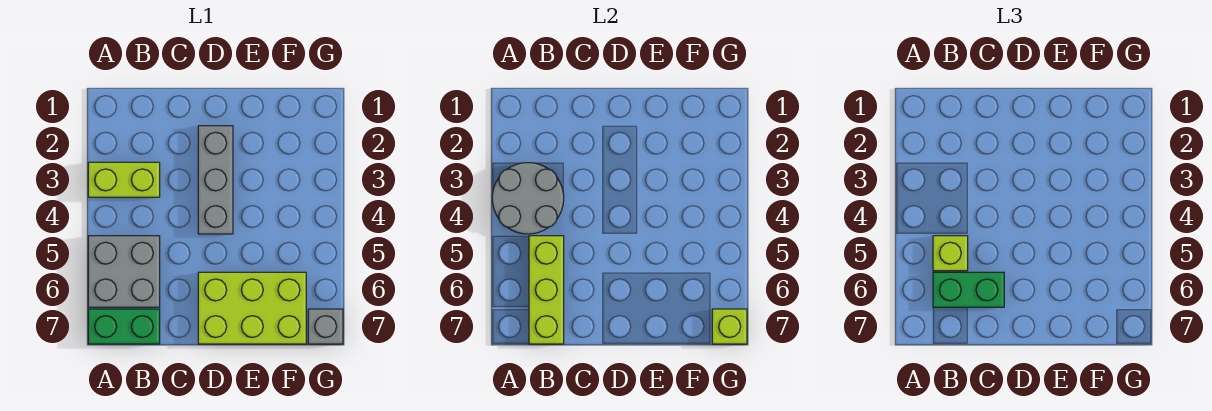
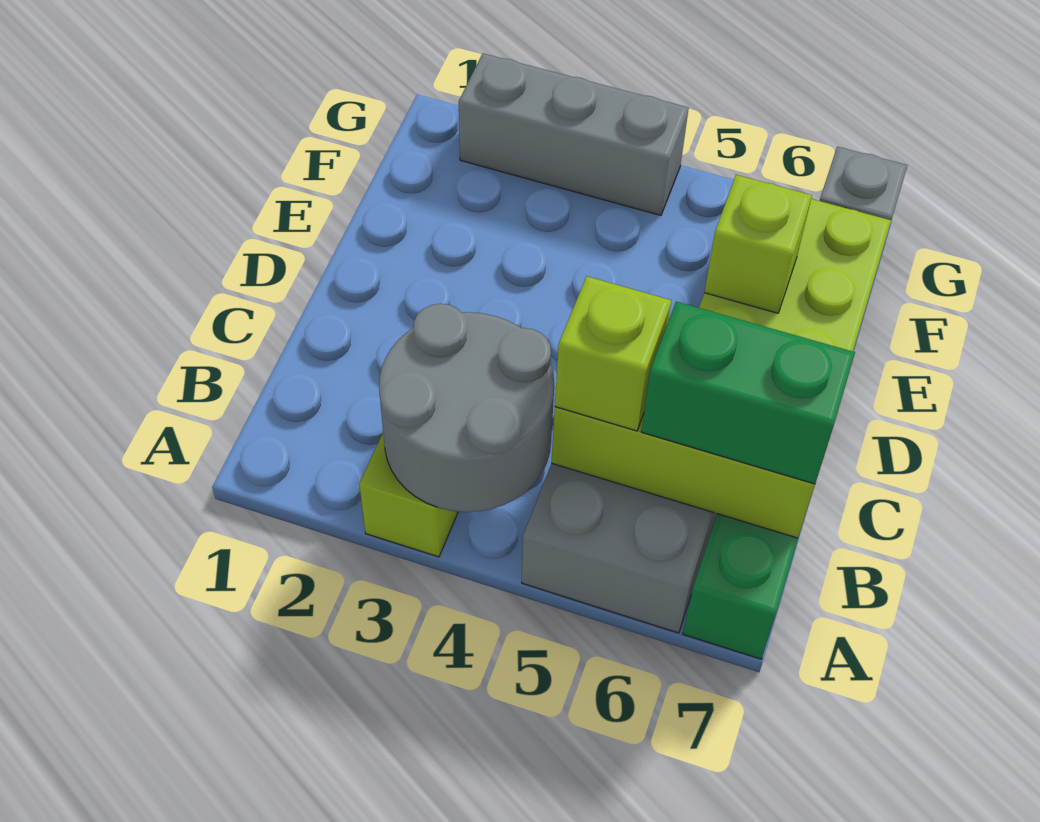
green brick B6:C6 level 3 -> green brick B6:B7 level 3
grey brick D2:D4 level 1 -> grey brick G2:G4 level 1
lime brick G7 level 2 -> lime brick E6 level 2

